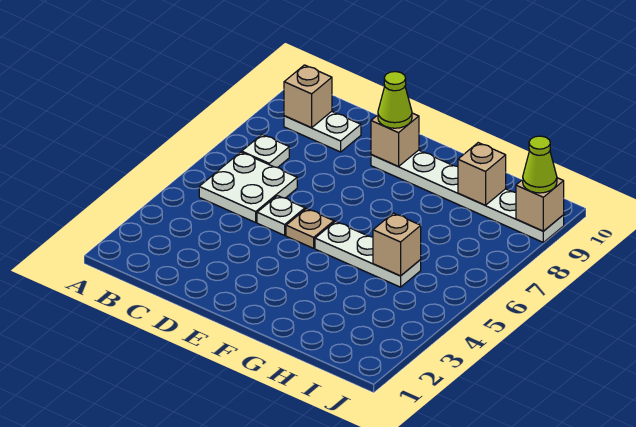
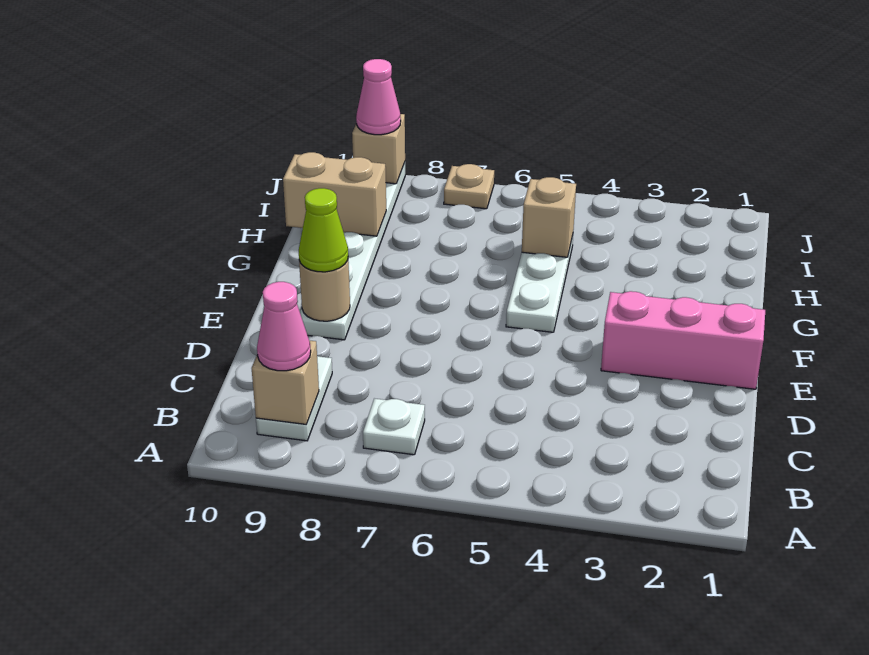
white plate B5:C6 level 1 -> none
none -> pink cone B9 level 3
white plate D5 level 1 -> none
none -> pink brick E1:E3 level 1
tan plate E5 level 1 -> tan plate J7 level 1
tan brick E9 level 2 -> tan round brick E9 level 2
tan brick H9 level 2 -> tan brick H9:H10 level 2
lime cone J9 level 3 -> pink cone J9 level 3

